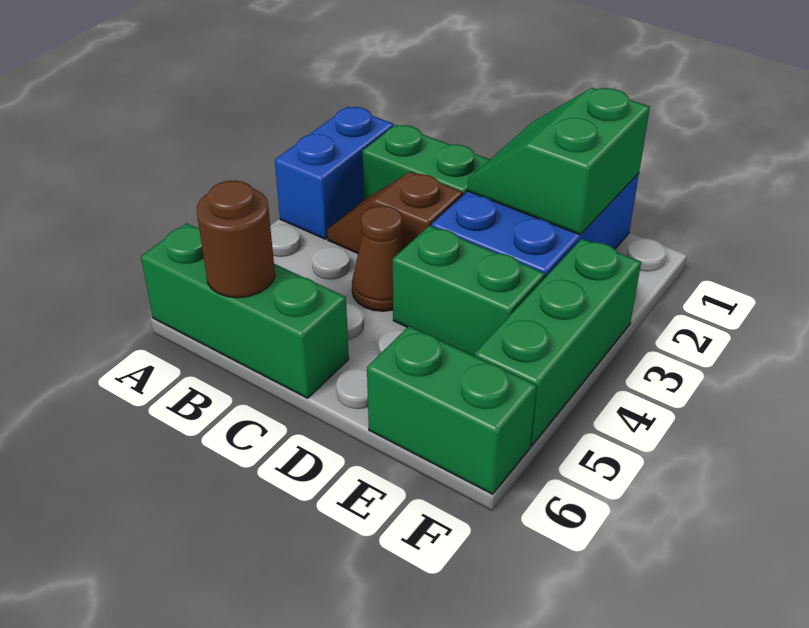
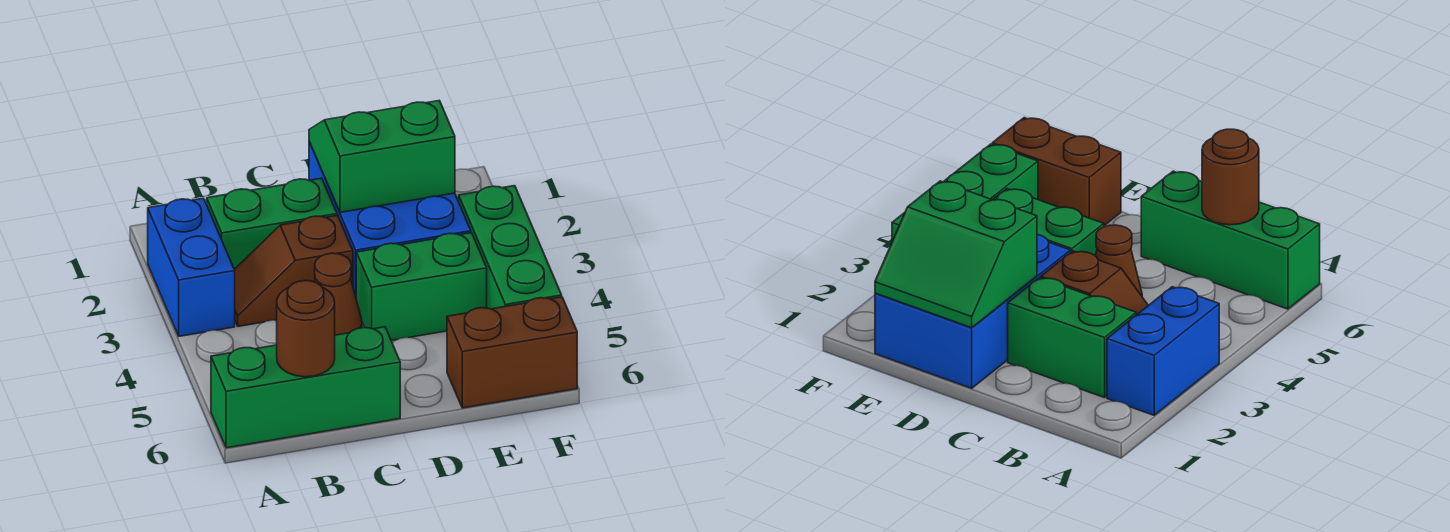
green slope D1:E2 level 2 top E -> green slope D1:E2 level 2 top 2
green brick E6:F6 level 1 -> brown brick E6:F6 level 1

